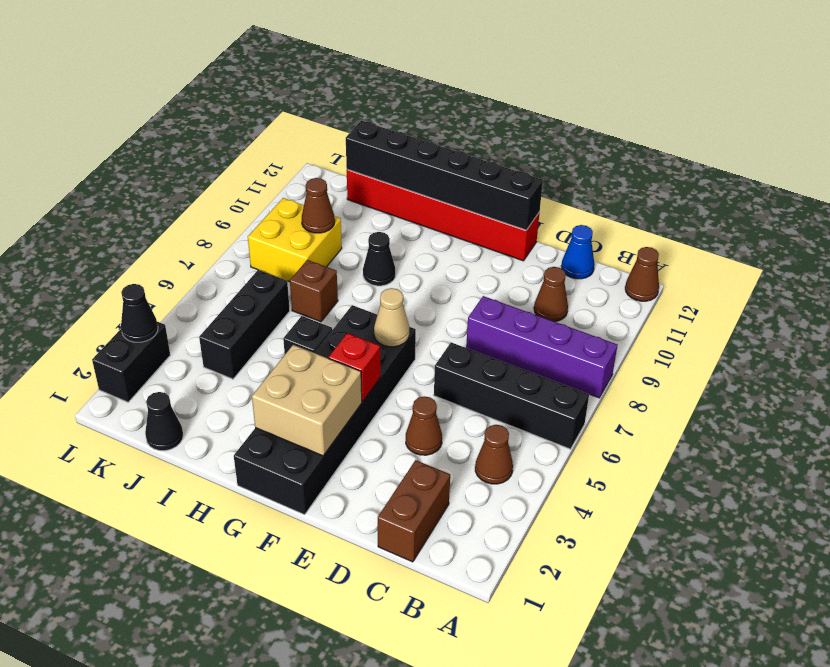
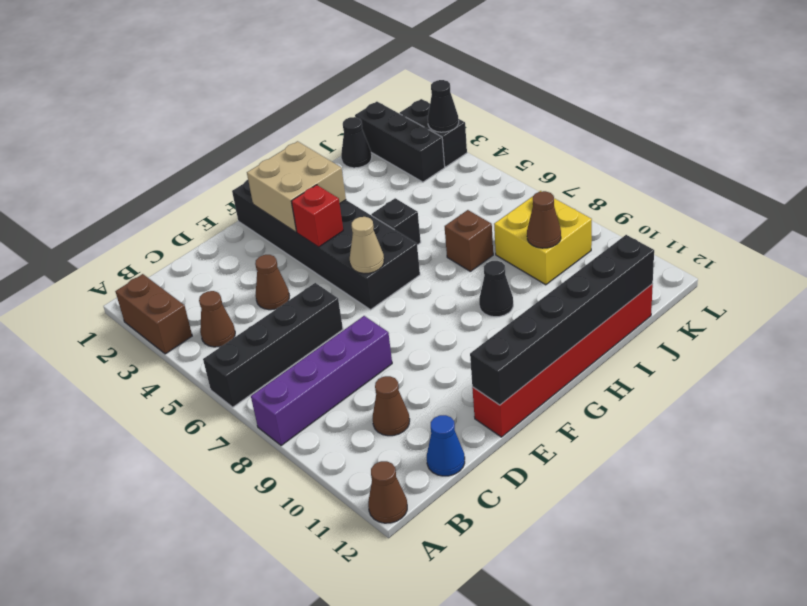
brown brick C1:C2 level 1 -> brown brick A2:A3 level 1
black brick J4:J6 level 1 -> black brick K1:K3 level 1

